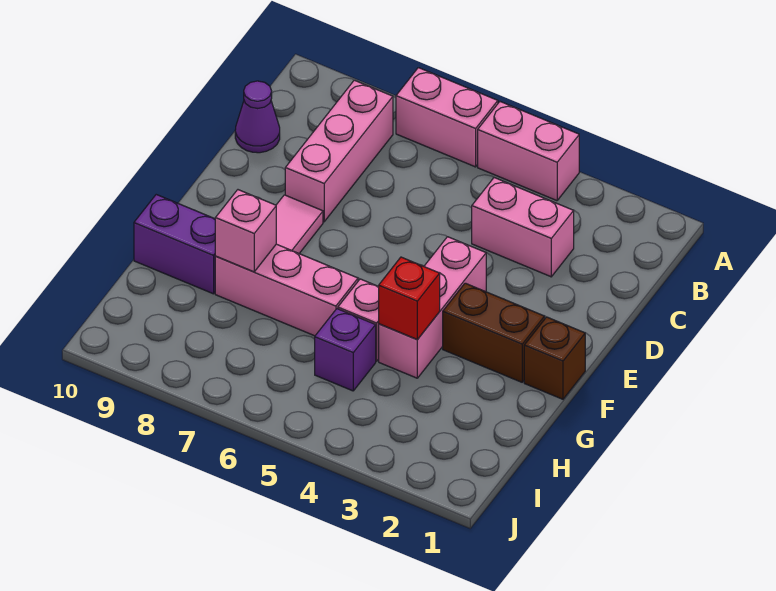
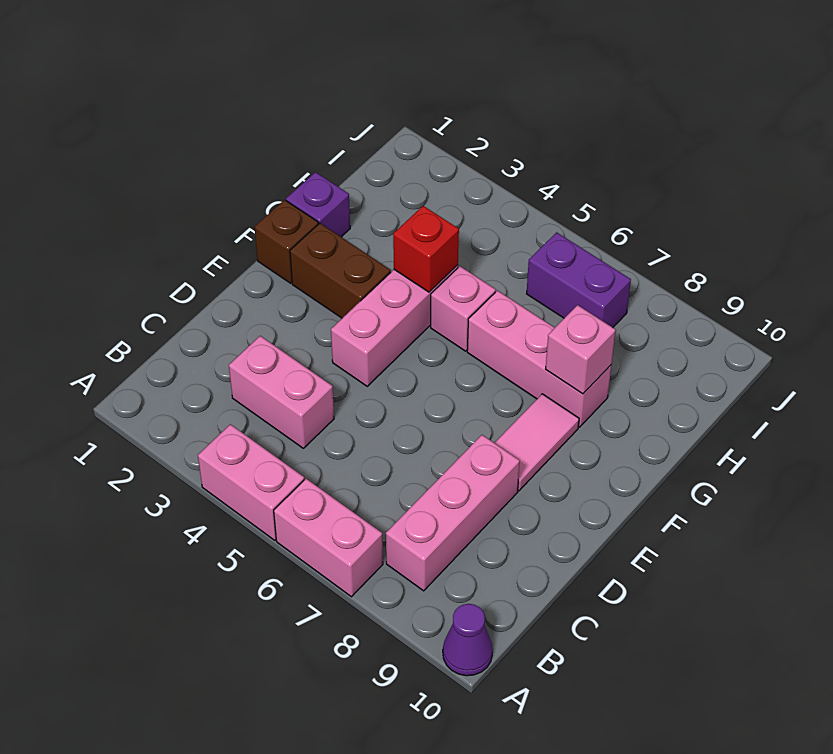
purple cone C10 level 1 -> purple cone A10 level 1
purple brick G9:G10 level 1 -> purple brick I6:I7 level 1
purple brick H5 level 1 -> purple brick G1 level 1

